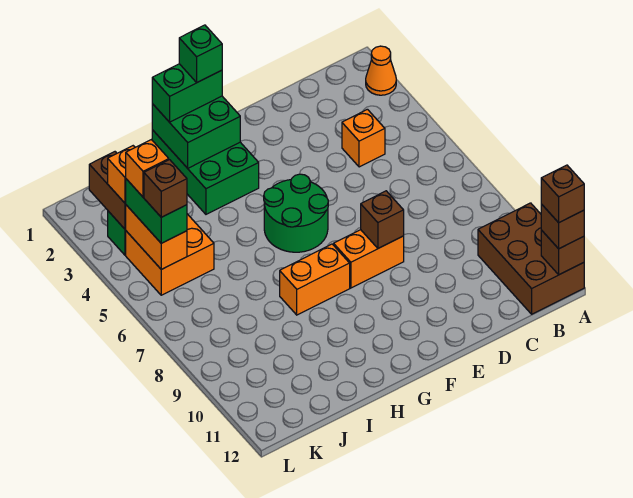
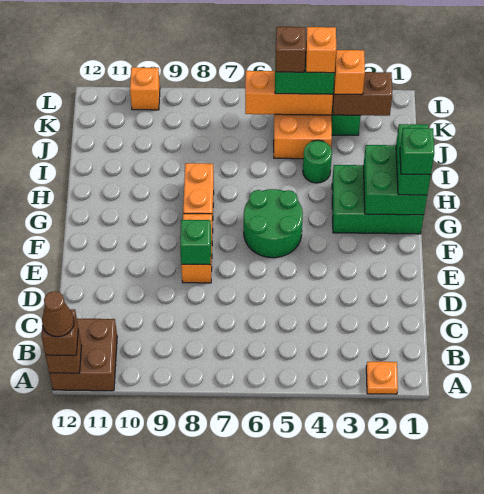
orange cone A2 level 1 -> orange plate A2 level 1
brown brick A10:B12 level 1 -> brown brick A11:B12 level 1
brown brick A12 level 4 -> brown cone A12 level 4
orange brick C4 level 1 -> orange brick L10 level 1
brown brick E8 level 2 -> green brick E8 level 2
none -> green round brick I4 level 1
orange brick K4:K5 level 2 -> orange brick K4:K6 level 2

